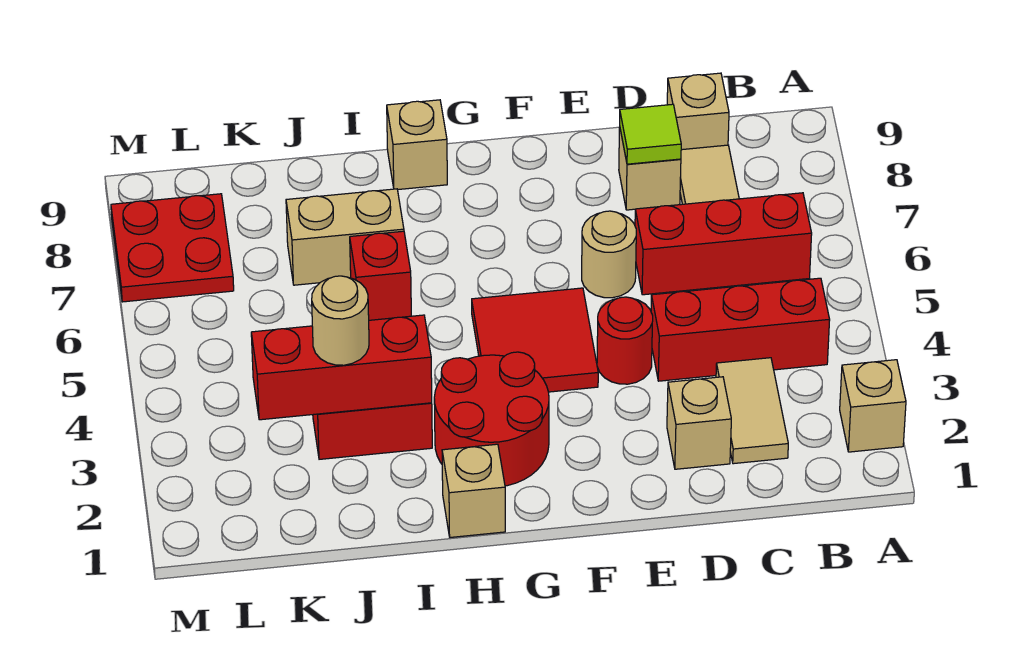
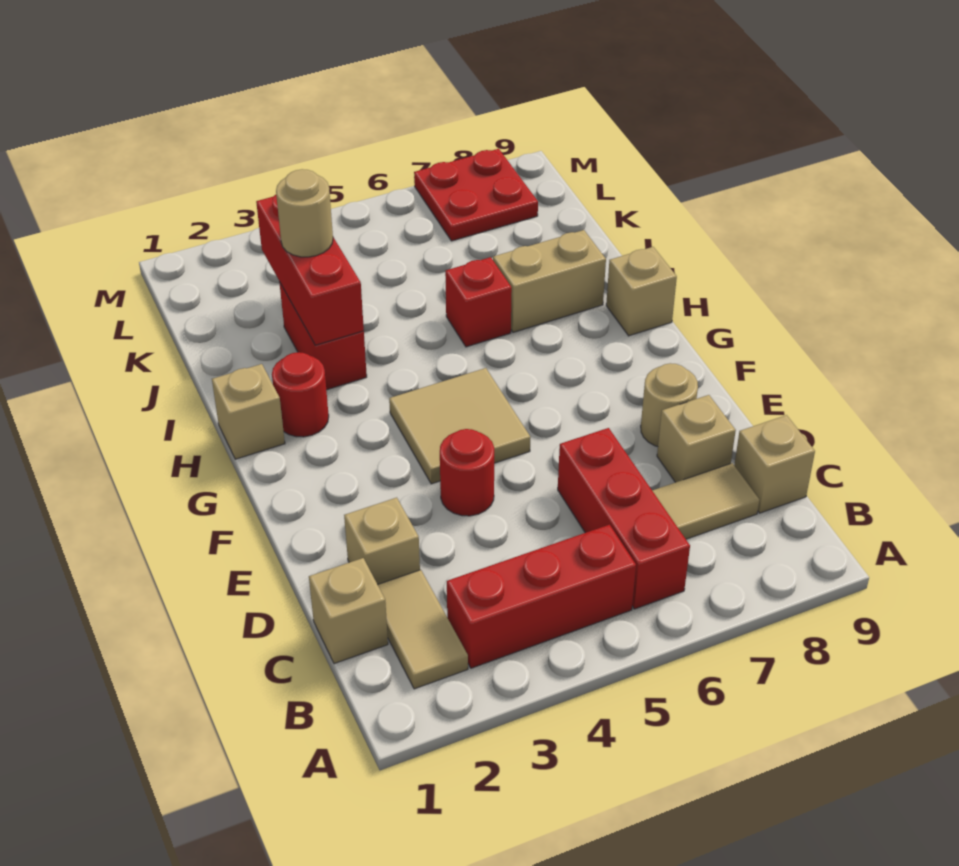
tan brick A2 level 1 -> tan brick C1 level 1
red brick B4:D4 level 1 -> red brick B3:B5 level 1
tan tile C2:C3 level 1 -> tan tile B2:C2 level 1
lime tile D8 level 2 -> none
tan round brick E6 level 1 -> tan round brick E8 level 1
red tile F4:G5 level 1 -> tan tile F4:G5 level 1
red round brick G2:H3 level 1 -> red round brick H2 level 1
tan brick I7:J7 level 1 -> tan brick I7:I8 level 1

